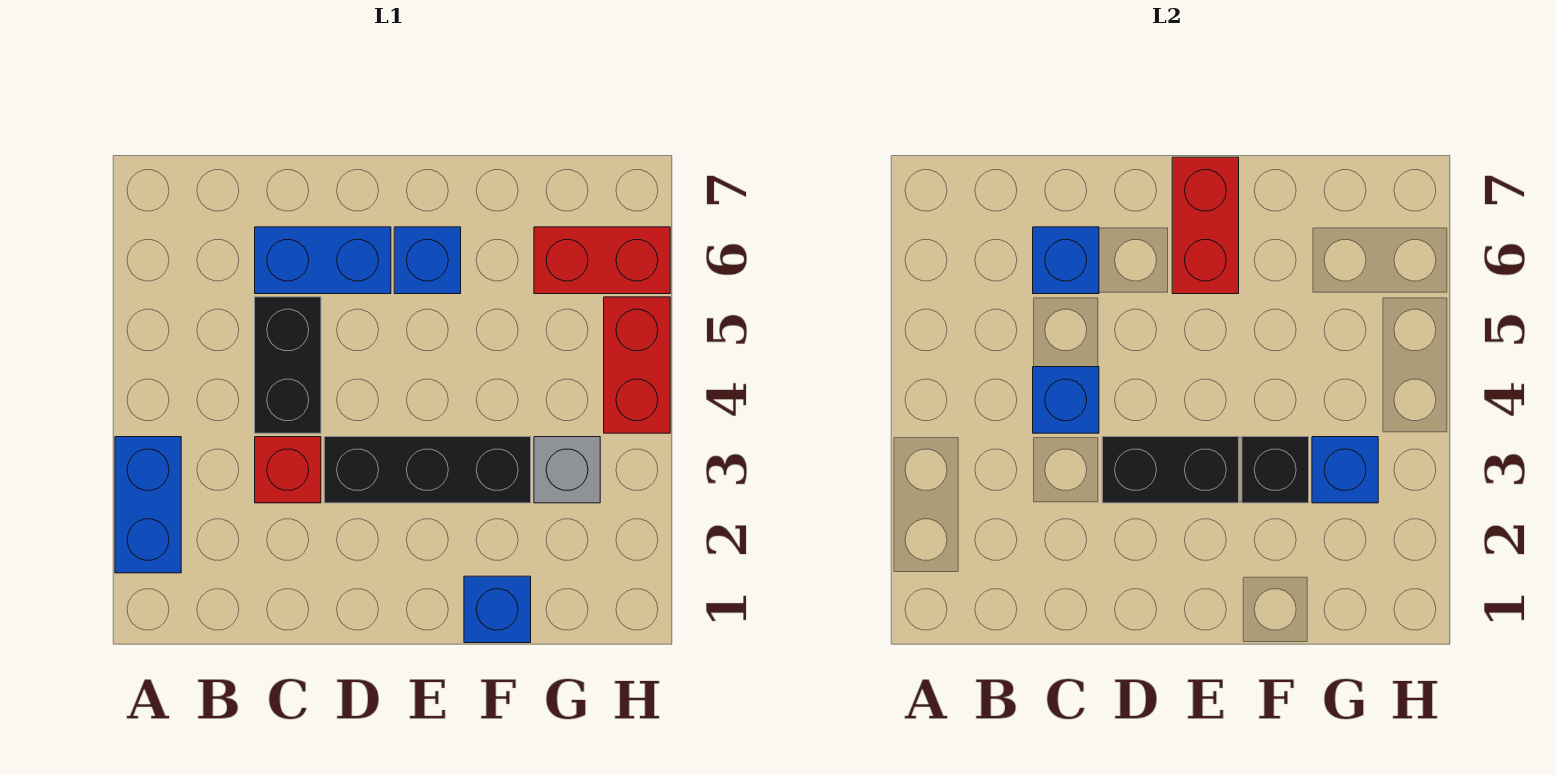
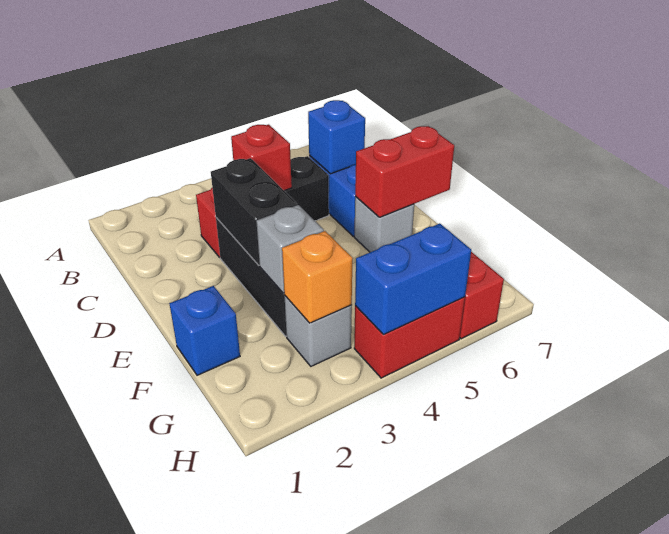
blue brick A2:A3 level 1 -> blue brick H4:H5 level 2
blue brick C4 level 2 -> red brick C4 level 2
blue brick E6 level 1 -> grey brick E6 level 1
black brick F3 level 2 -> grey brick F3 level 2
blue brick G3 level 2 -> orange brick G3 level 2

